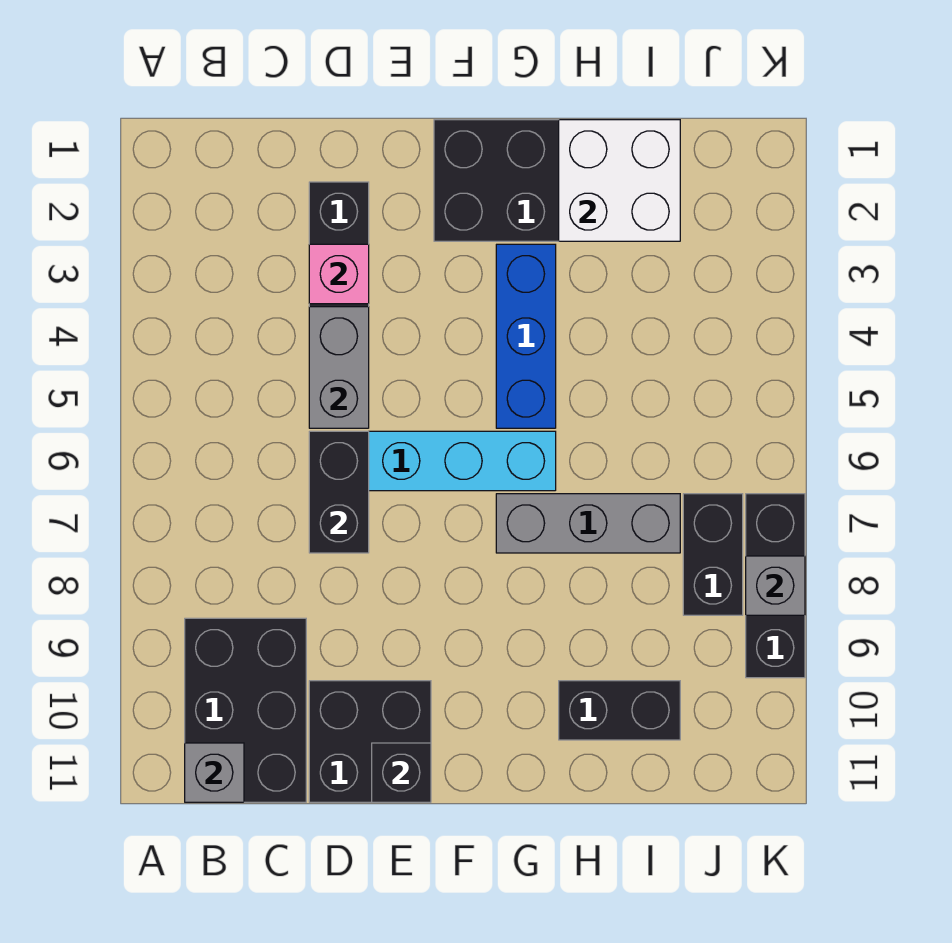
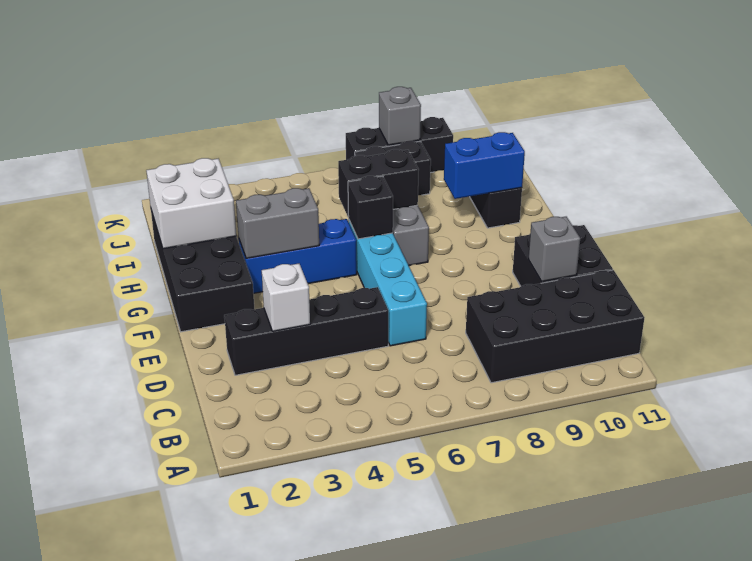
black brick B9:C11 level 1 -> black brick B8:C11 level 1
grey brick B11 level 2 -> grey brick D10 level 2
pink brick D3 level 2 -> white brick D3 level 2
grey brick D4:D5 level 2 -> grey brick G3:G4 level 2
black brick D6:D7 level 2 -> black brick H6:H7 level 2
black brick E11 level 2 -> black brick G6 level 2
none -> blue brick H9:H10 level 2

